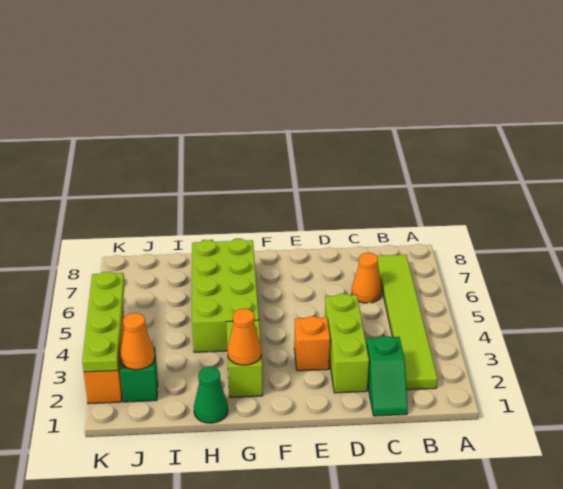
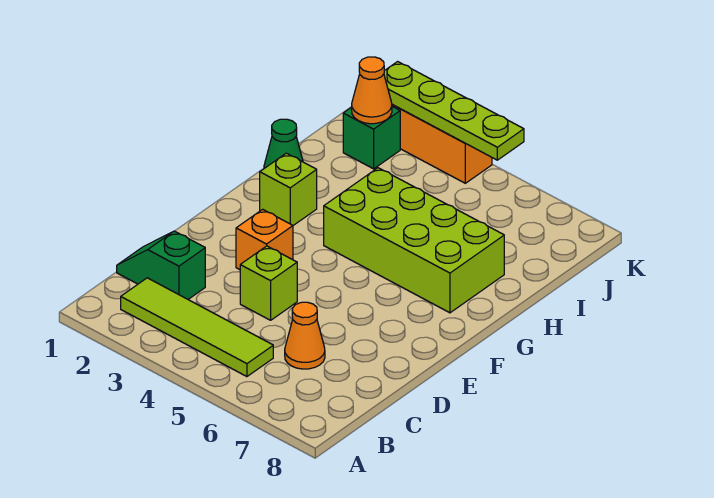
lime tile B2:B7 level 1 -> lime tile B2:B5 level 1
lime brick D2:D4 level 1 -> lime brick D4 level 1
lime brick G2:G3 level 1 -> lime brick G2 level 1
orange cone G2 level 2 -> none

